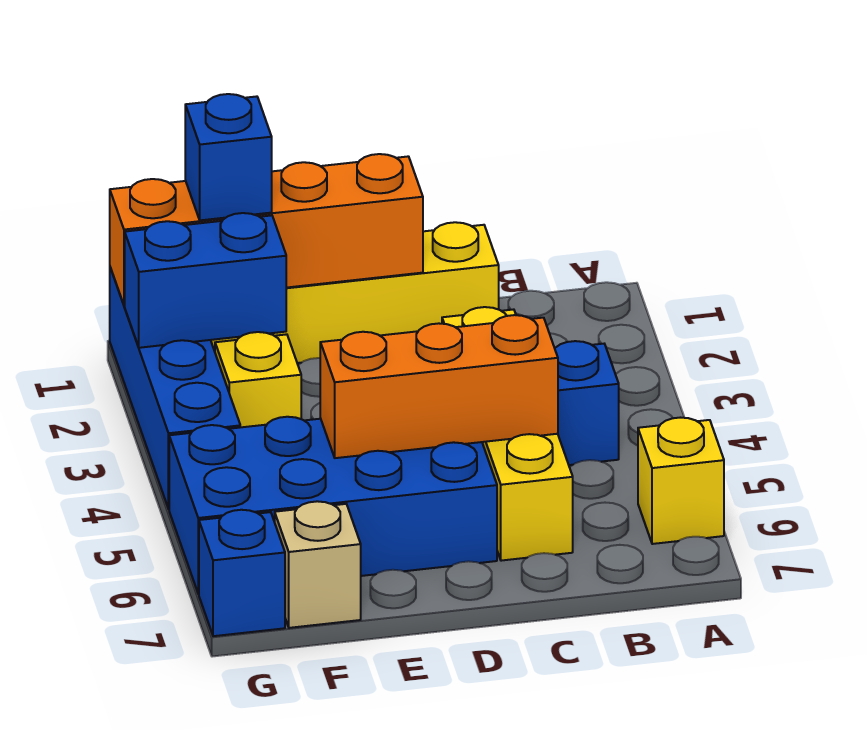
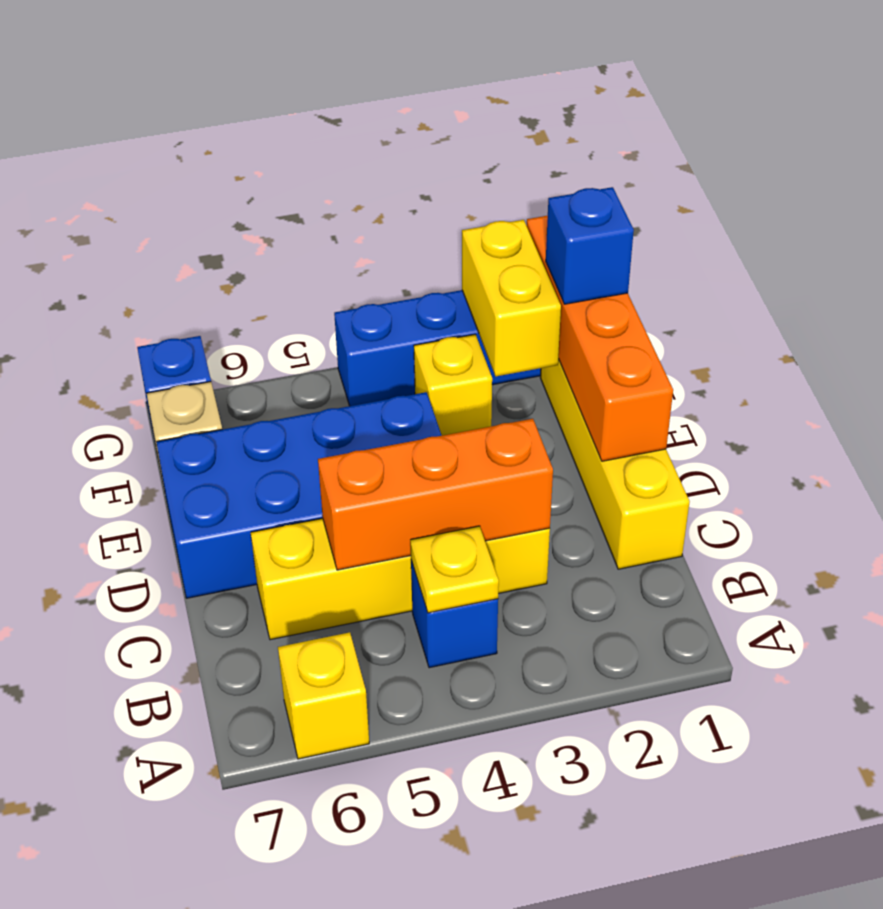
none -> yellow plate B4 level 2
orange brick C5:E5 level 2 -> orange brick C3:C5 level 2
blue brick D5:G6 level 1 -> blue brick D4:E7 level 1
blue brick F2:G2 level 2 -> yellow brick F2:G2 level 2

